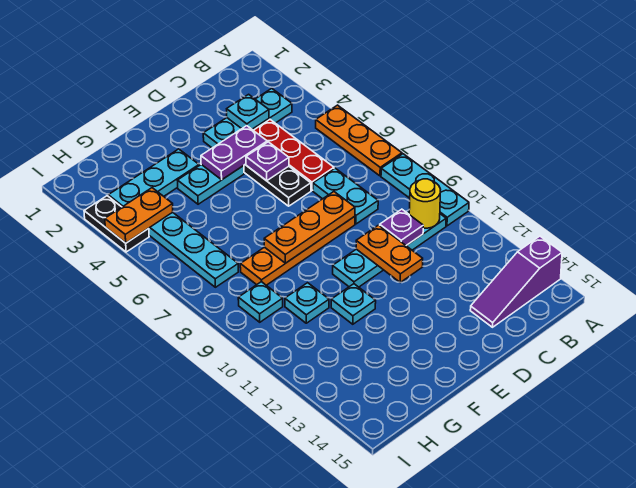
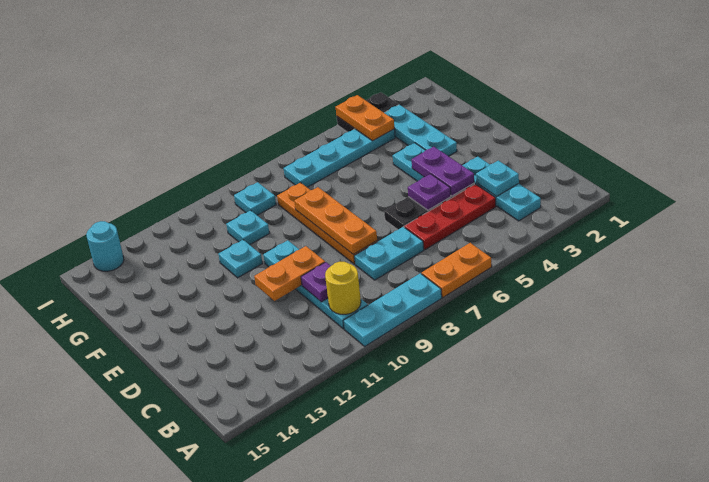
orange plate A5:A7 level 1 -> orange plate A6:A7 level 1
purple slope A14:C14 level 1 top A -> none
none -> cyan round brick I14 level 1

